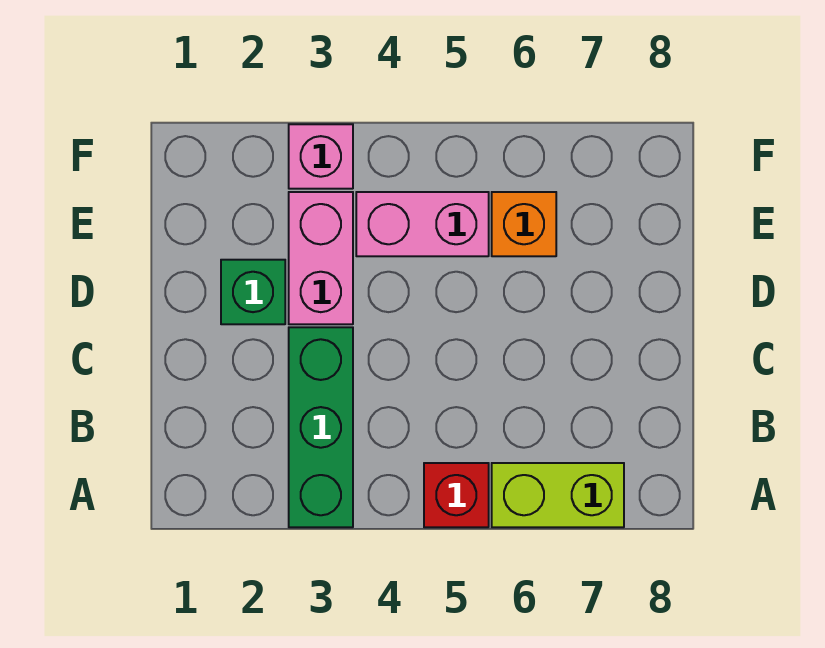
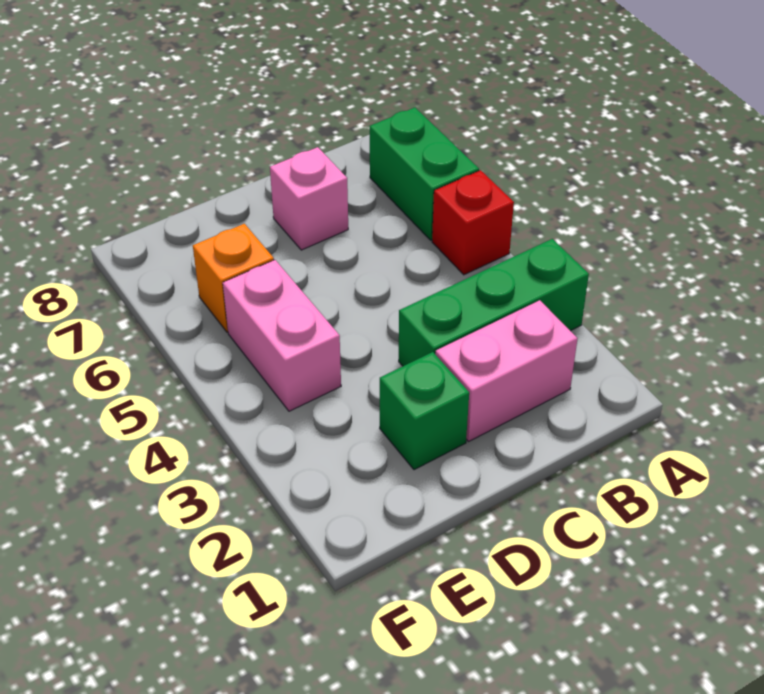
lime brick A6:A7 level 1 -> green brick A6:A7 level 1
pink brick D3:E3 level 1 -> pink brick B2:C2 level 1
pink brick F3 level 1 -> pink brick C7 level 1

